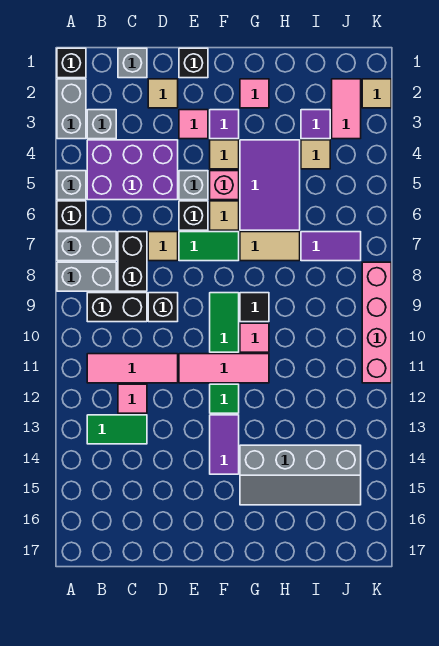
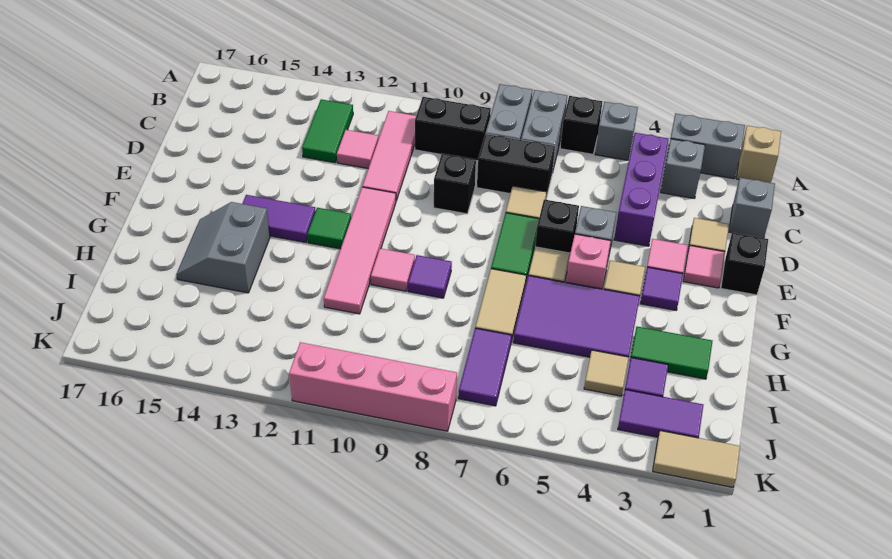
black brick A1 level 1 -> tan brick A1 level 1
purple brick B4:D5 level 1 -> purple brick B4:D4 level 1
black brick B9:C9 level 1 -> black brick B9:B10 level 1
pink tile E11:G11 level 1 -> pink tile E11:H11 level 1
green tile F9:F10 level 1 -> green tile H2:H3 level 1
pink tile G2 level 1 -> pink tile E2 level 1
black tile G9 level 1 -> purple tile G9 level 1
grey slope G14:J15 level 1 top 14 -> grey slope G14:H15 level 1 top 14
pink tile J2:J3 level 1 -> purple tile J2:J3 level 1
tan tile K2 level 1 -> tan tile K1:K2 level 1

